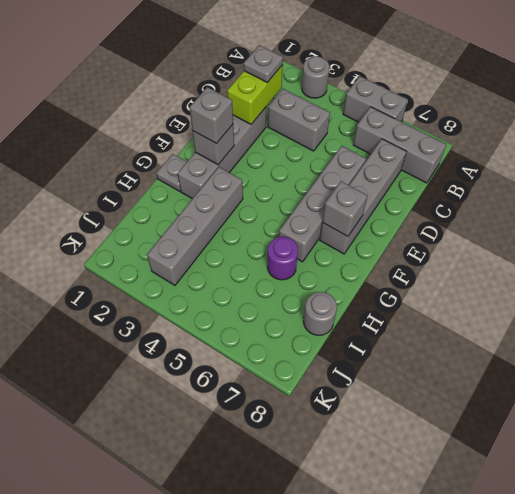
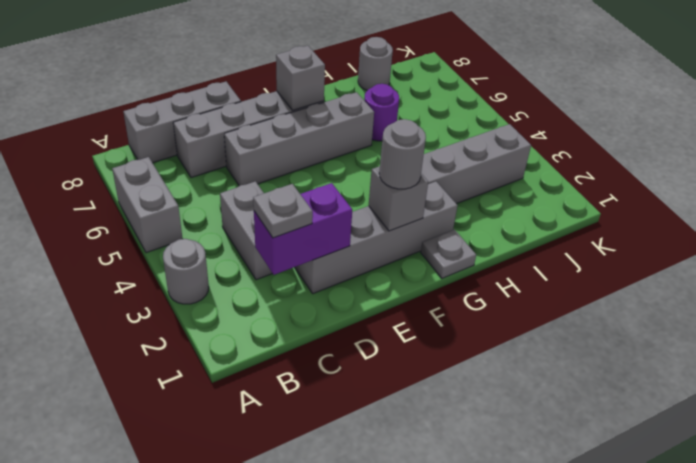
grey brick B6:B8 level 1 -> grey brick B8:D8 level 1
lime brick C2:D2 level 2 -> purple brick C2:D2 level 2
grey brick F2 level 3 -> grey round brick F2 level 3

